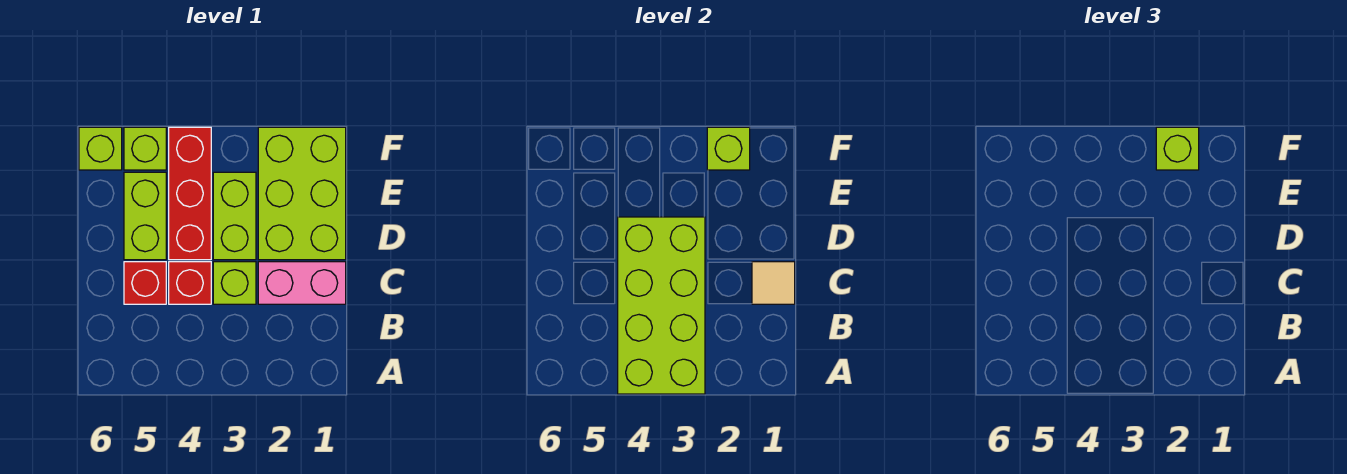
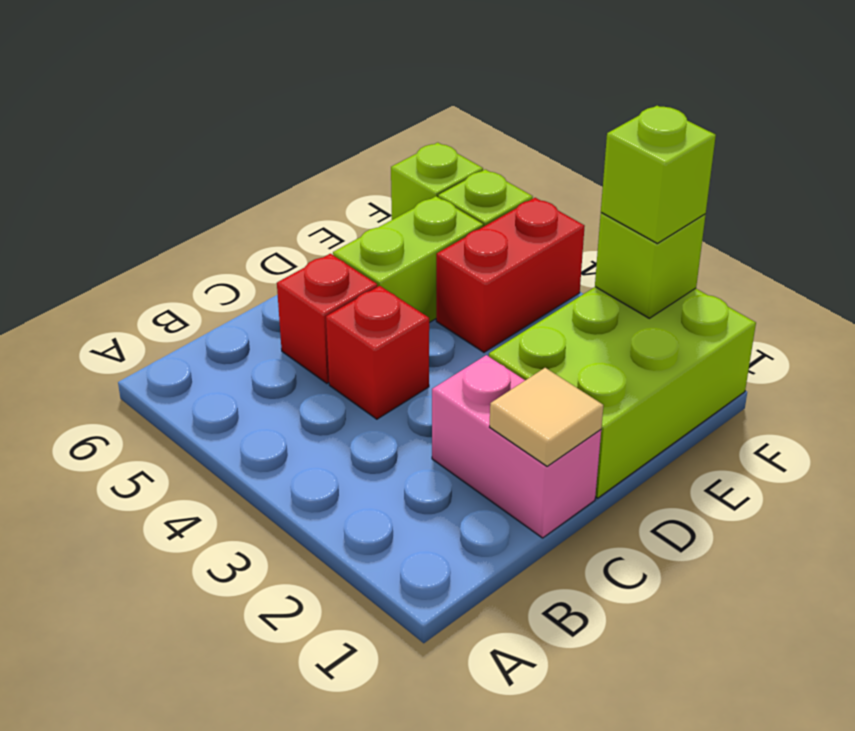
lime brick A3:D4 level 2 -> none
lime brick C3 level 1 -> none
lime brick D3:E3 level 1 -> none
red brick D4:F4 level 1 -> red brick E4:F4 level 1

